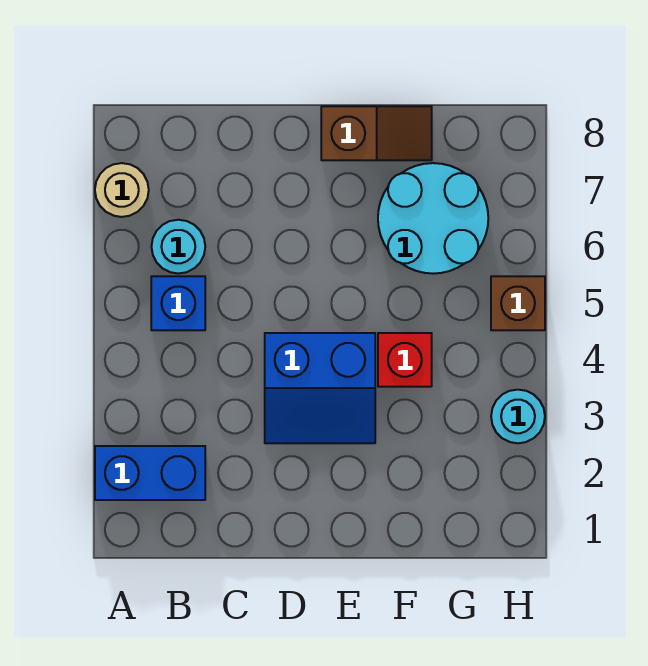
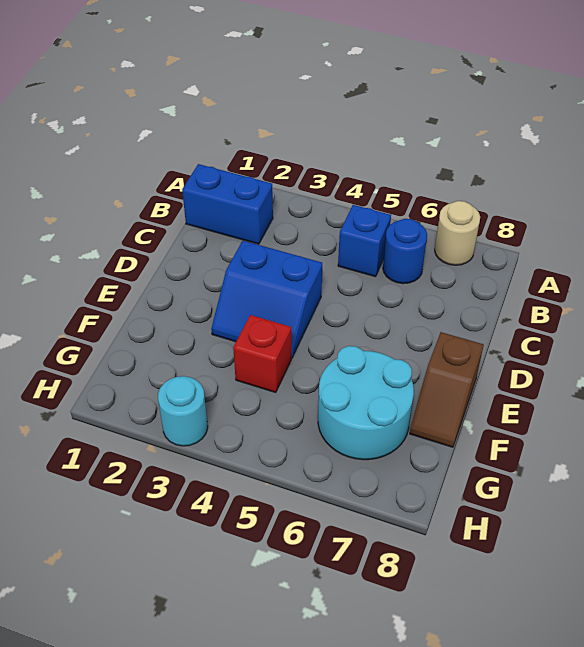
blue brick A2:B2 level 1 -> blue brick B1:B2 level 1
cyan round brick B6 level 1 -> blue round brick B6 level 1
blue slope D3:E4 level 1 top 4 -> blue slope D3:E4 level 1 top D
brown brick H5 level 1 -> none

